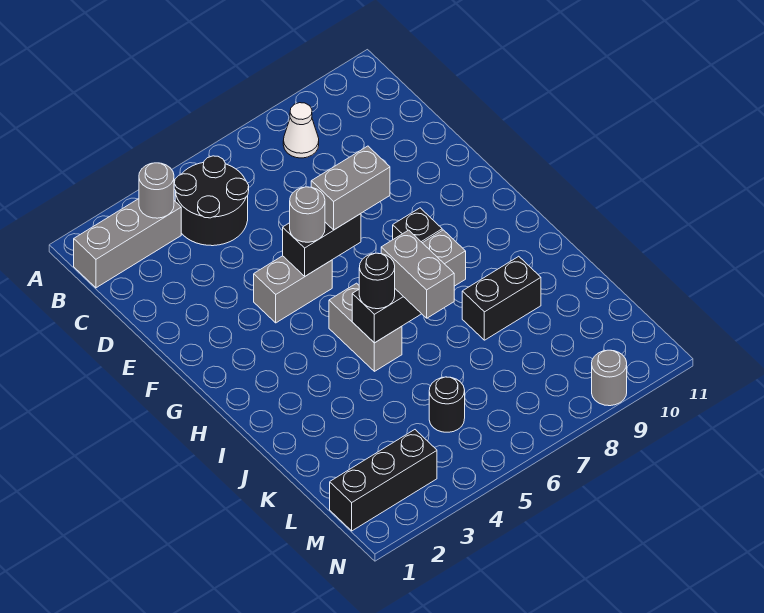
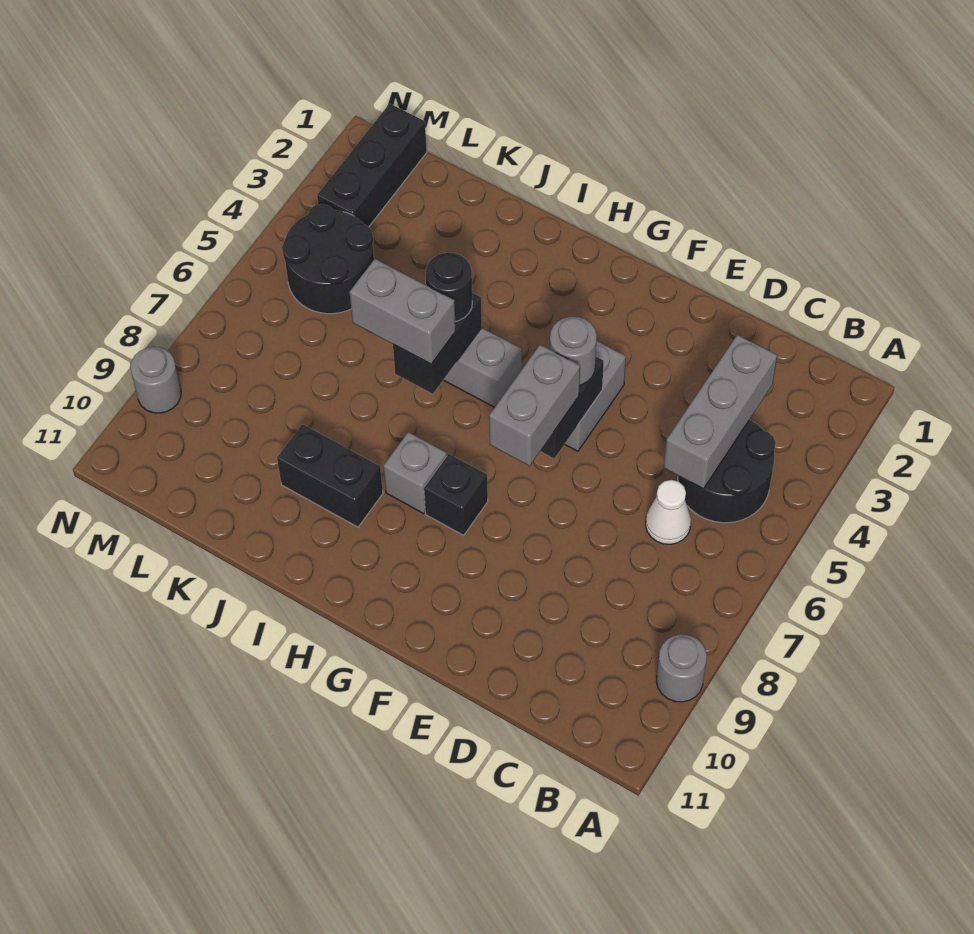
grey brick B1:B3 level 1 -> grey brick C3:C5 level 2
grey round brick B3 level 2 -> grey round brick A9 level 1
white cone B8 level 1 -> white cone C6 level 1
black brick J8:J9 level 1 -> black brick I9:J9 level 1
black round brick L5 level 1 -> black round brick L4:M5 level 1

